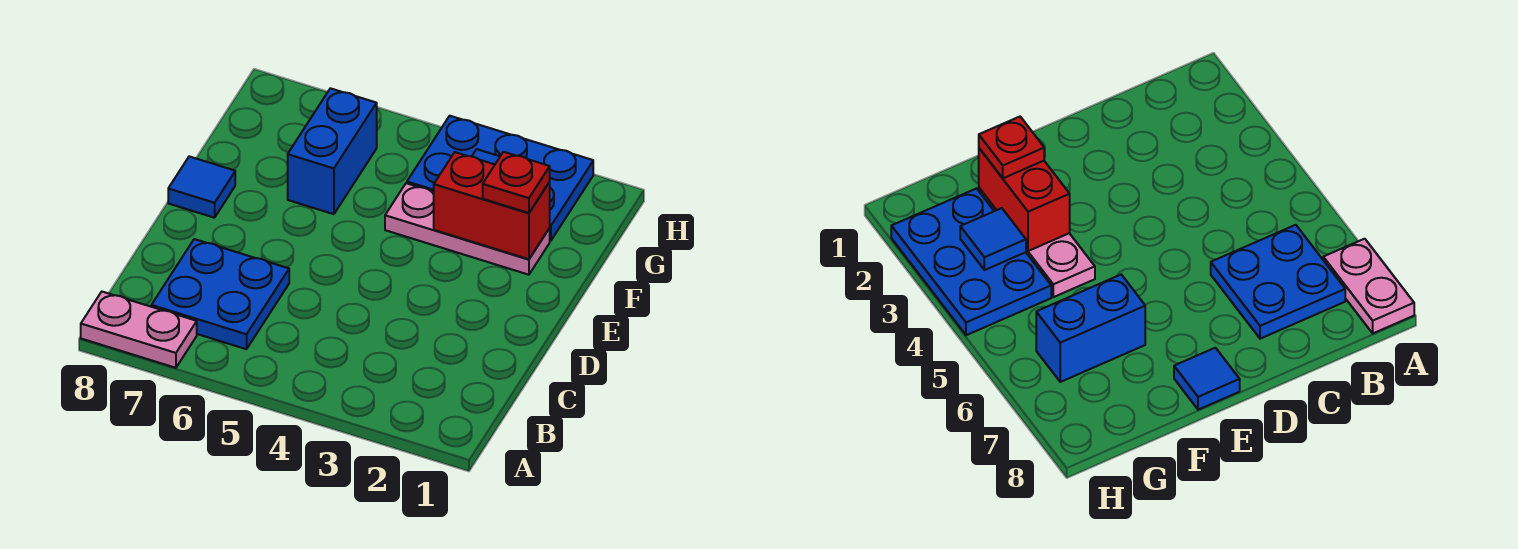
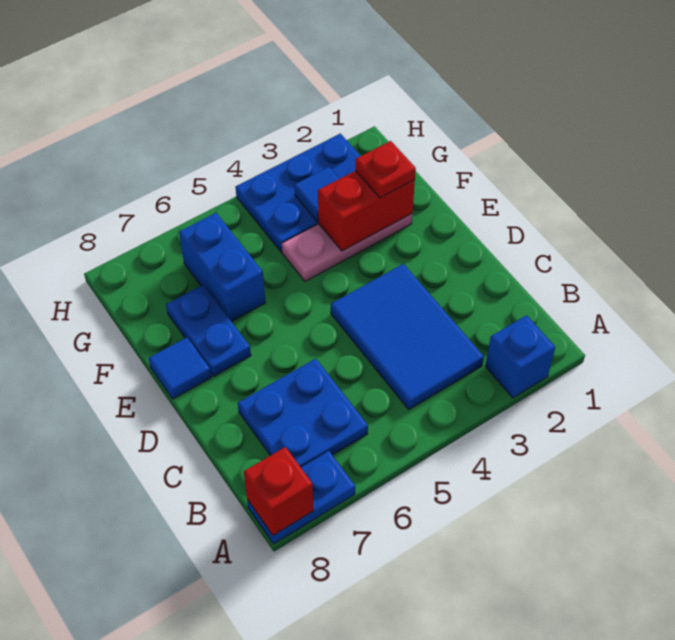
none -> blue brick A2 level 1
pink plate A7:A8 level 1 -> blue plate A7:A8 level 1
none -> red brick A8 level 2
none -> blue tile B3:D4 level 1
none -> blue plate E7:F7 level 1

